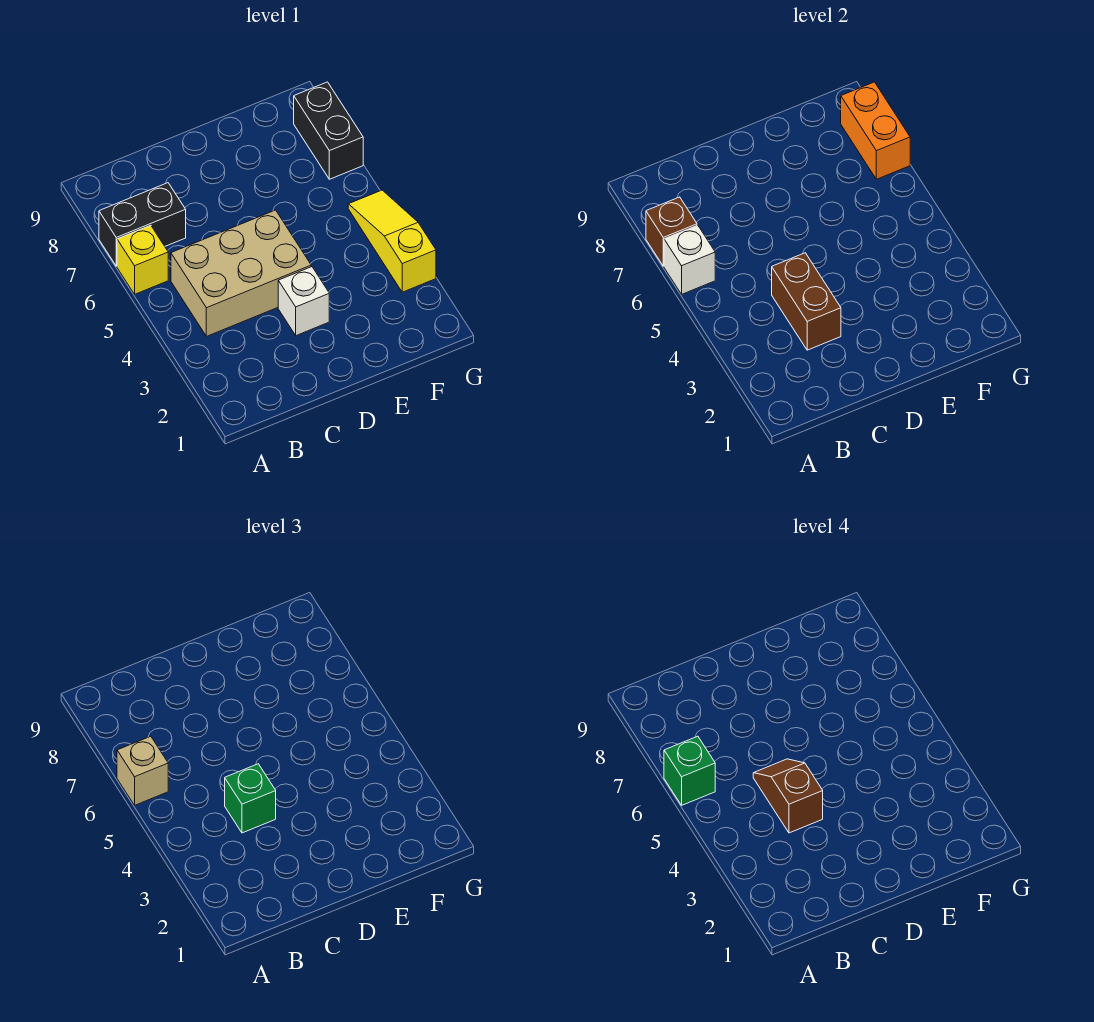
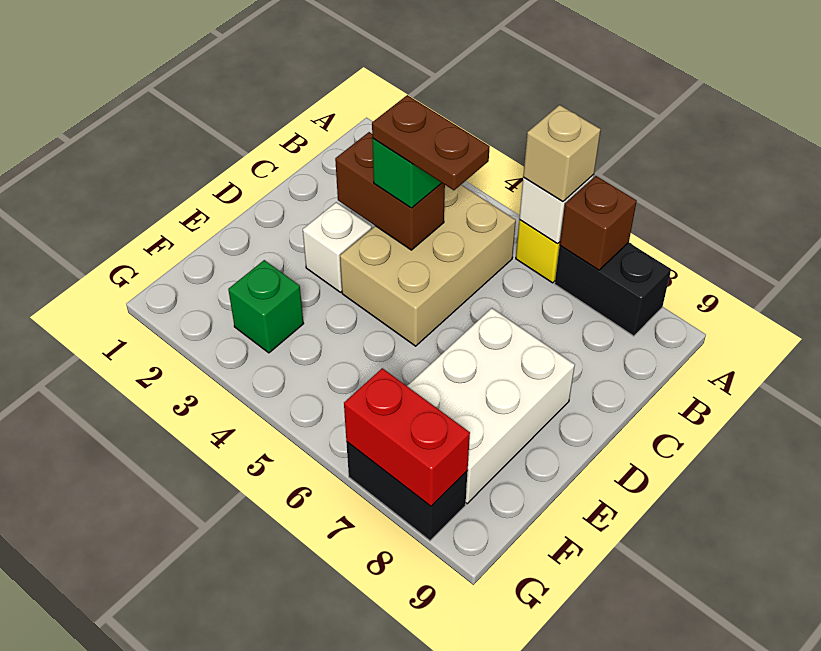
green brick A6 level 4 -> green brick F3 level 1
black brick A7:B7 level 1 -> black brick A7:A8 level 1
brown slope C4:C5 level 4 top 4 -> brown plate C4:C5 level 4
none -> white brick D7:F8 level 1
yellow slope G3:G5 level 1 top 3 -> none
orange brick G7:G8 level 2 -> red brick G7:G8 level 2

